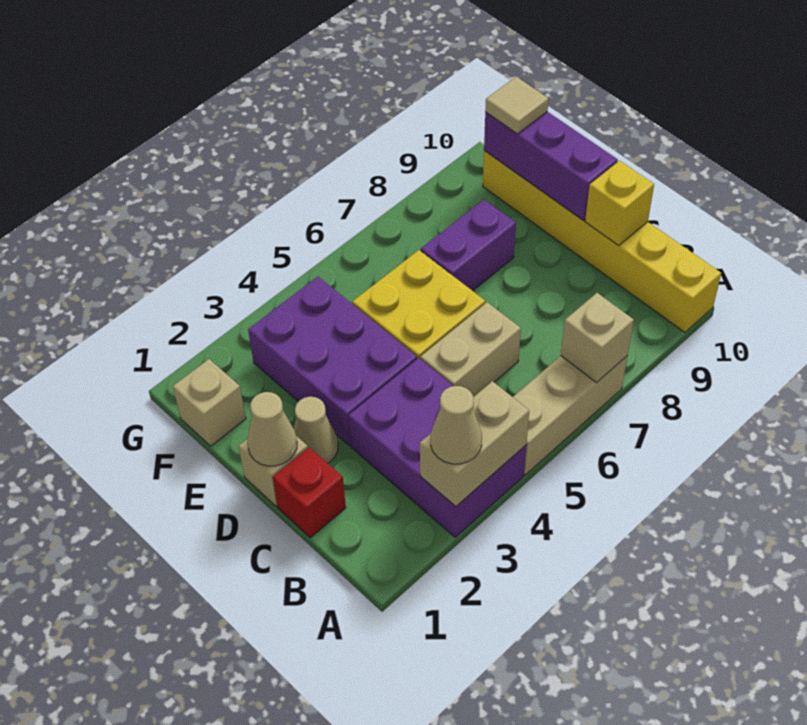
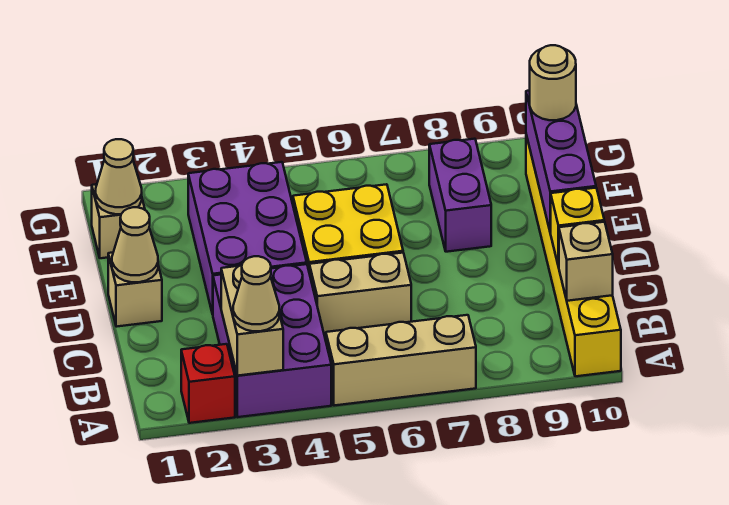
tan brick A3:A4 level 2 -> tan brick A3:B3 level 2
tan brick A7 level 2 -> tan brick B10 level 2
red brick C1 level 1 -> red brick A2 level 1
tan cone D2 level 1 -> tan cone F1 level 2
purple brick E7:E8 level 1 -> purple brick E8:F8 level 1
tan tile F10 level 3 -> tan round brick F10 level 3

